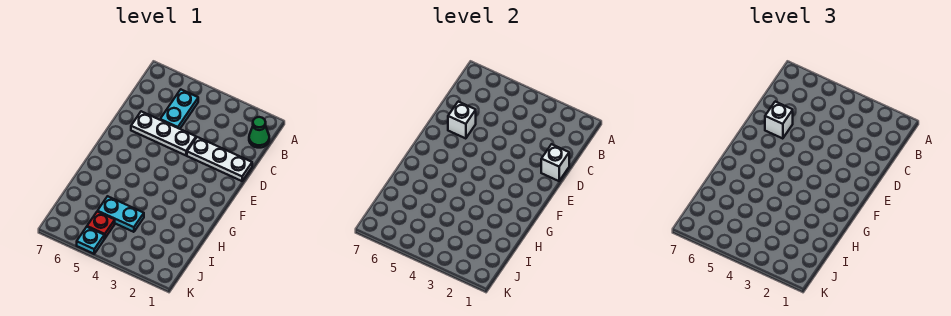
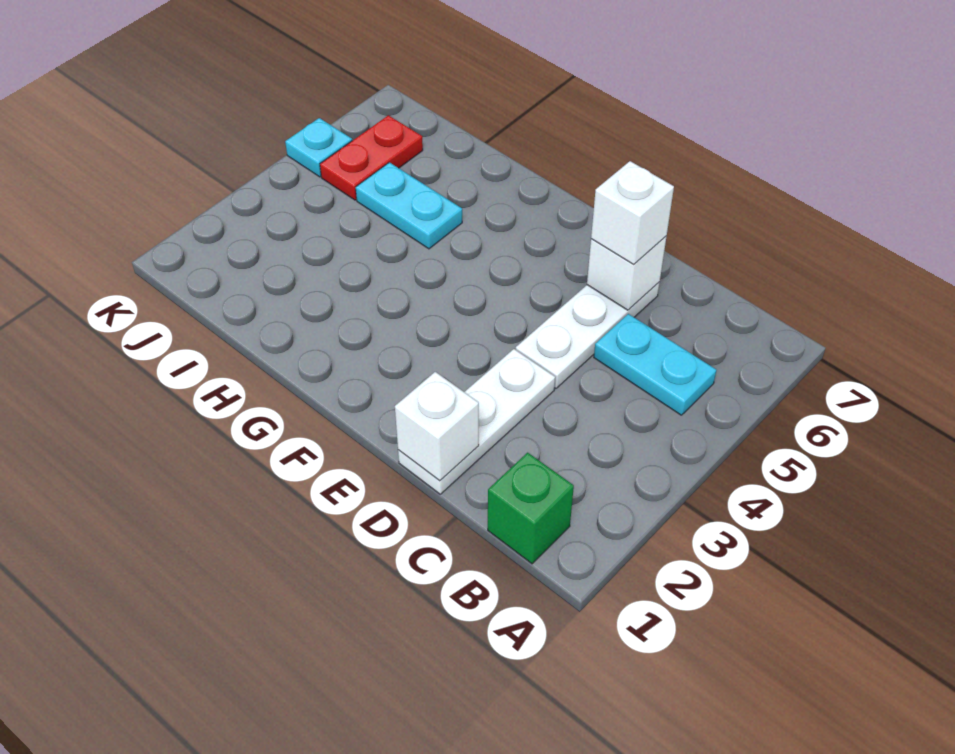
green cone B1 level 1 -> green brick B1 level 1
cyan plate I4:I5 level 1 -> cyan plate H5:I5 level 1
red plate J5 level 1 -> red plate J5:J6 level 1

